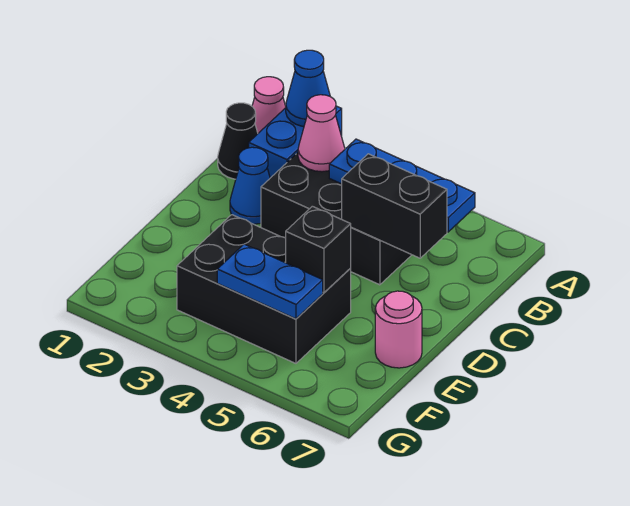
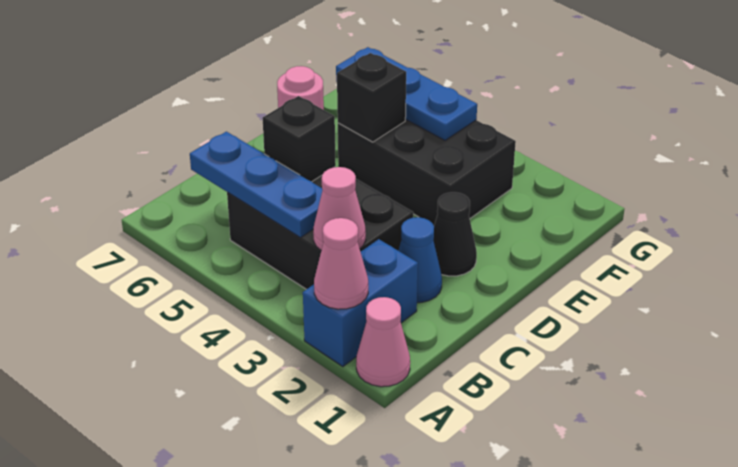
blue cone A2 level 2 -> pink cone A2 level 2
black cone B1 level 1 -> black cone D2 level 1
black brick C5:C6 level 2 -> black brick C5 level 2
blue plate F4:F5 level 2 -> blue plate F4:F6 level 2

